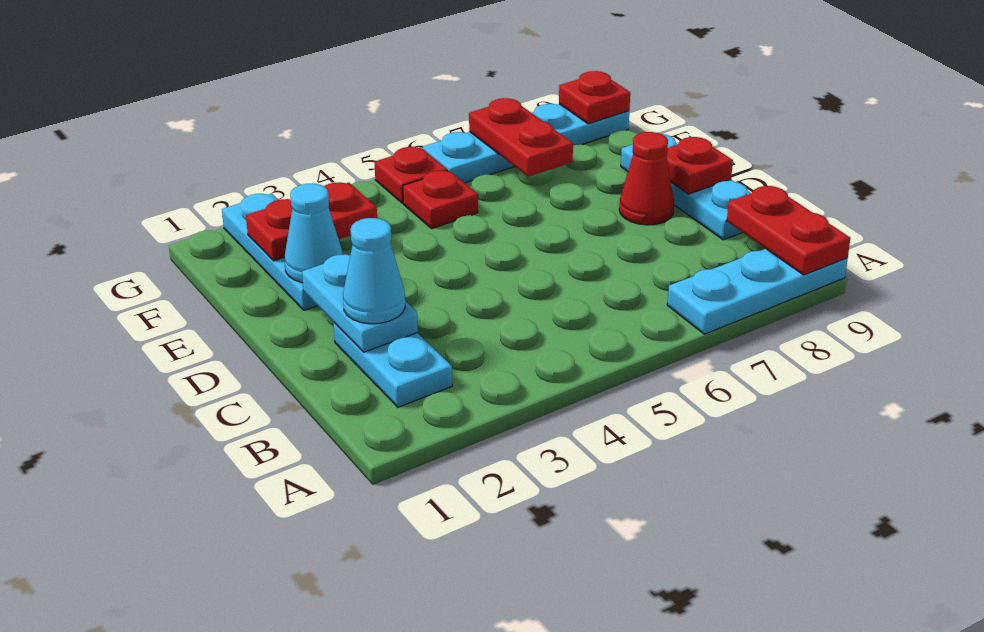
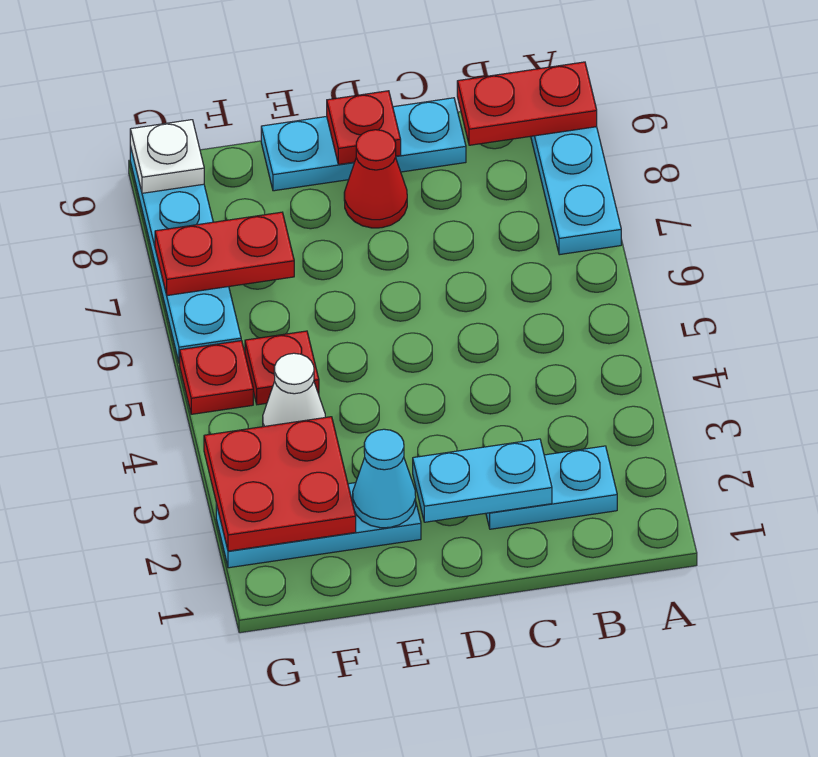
cyan cone C2 level 3 -> none
red plate F2:F3 level 2 -> red plate F2:G3 level 2
none -> white cone F4 level 1
red plate G9 level 2 -> white plate G9 level 2

